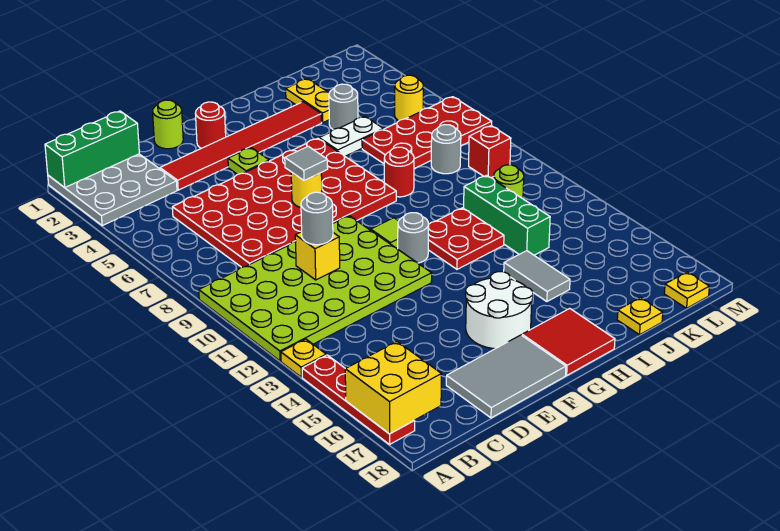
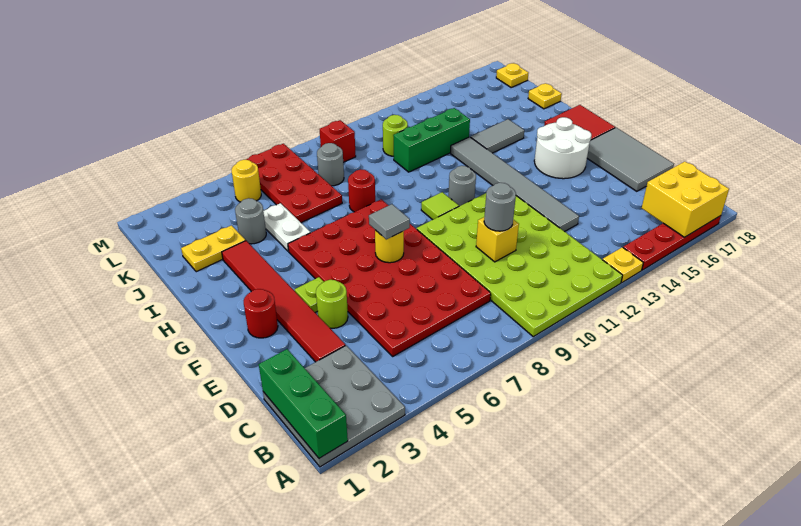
none -> grey tile D13:I13 level 1
lime round brick E1 level 1 -> lime round brick E4 level 1
red plate H11:I12 level 1 -> none

